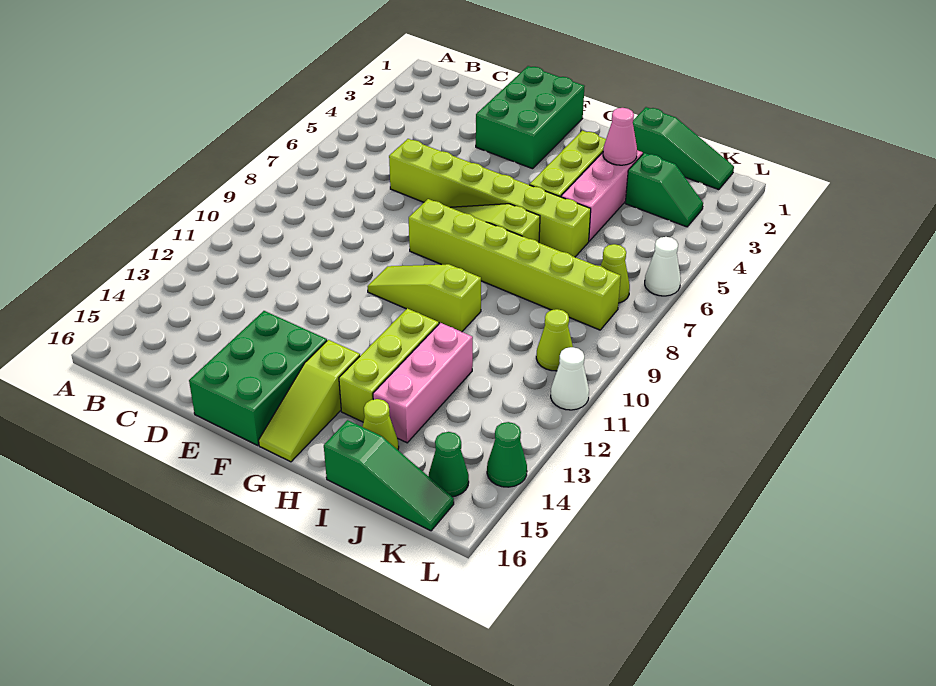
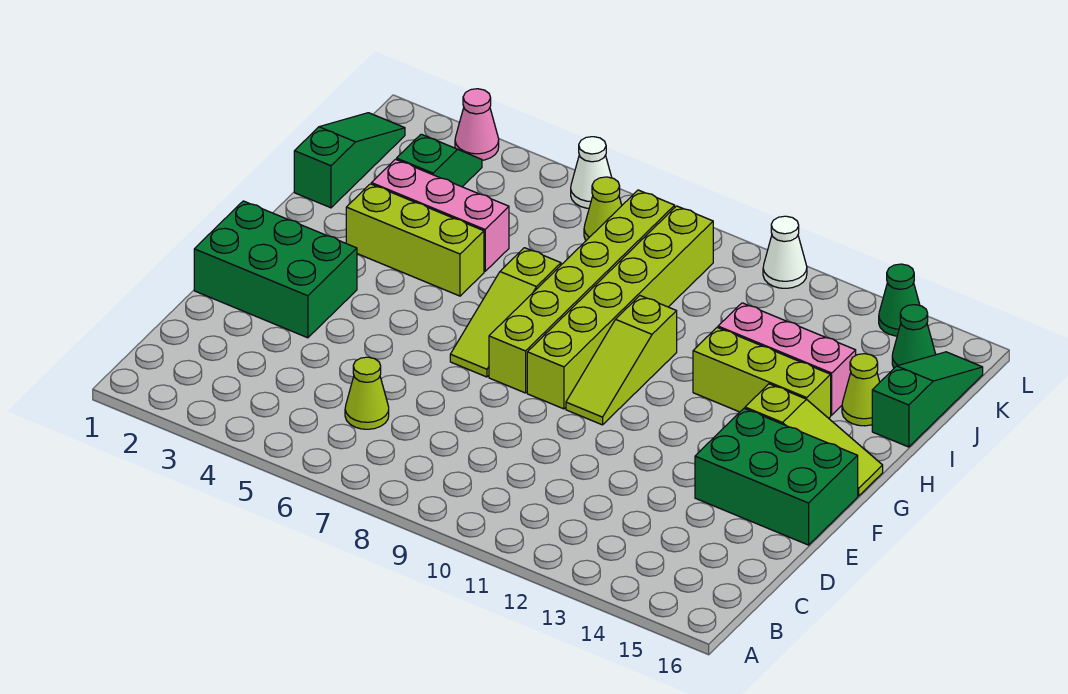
lime brick D6:I6 level 1 -> lime brick F9:K9 level 1
pink cone I3 level 2 -> pink cone L3 level 1
lime cone K10 level 1 -> lime cone C6 level 1

